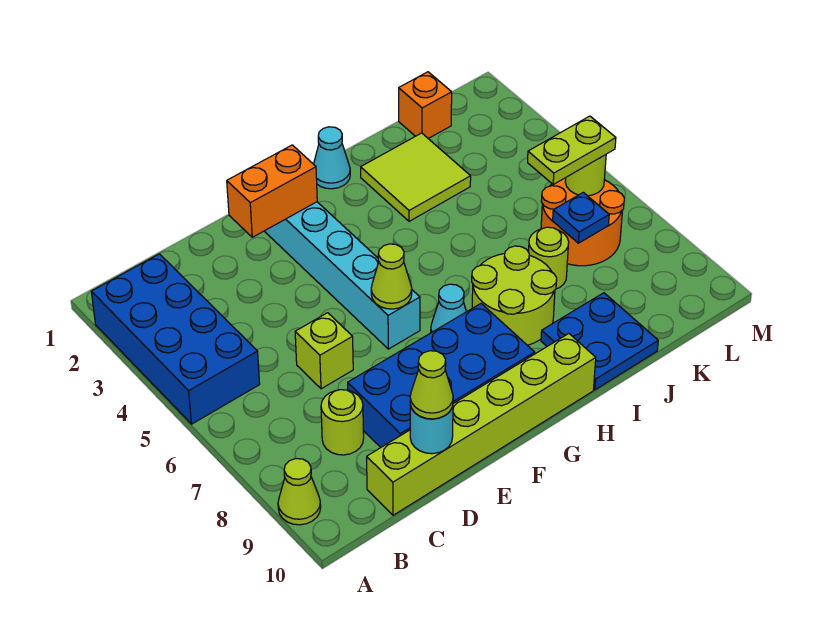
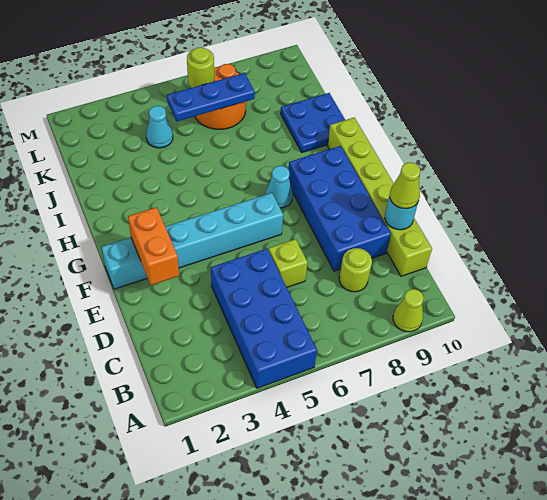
blue brick A2:B5 level 1 -> blue brick A4:D5 level 1
lime cone F6 level 2 -> none
cyan cone H1 level 1 -> cyan cone K4 level 1
lime round brick H7:I8 level 1 -> none
lime tile I2:J3 level 1 -> none
lime round brick J7 level 1 -> none
orange brick K1 level 1 -> none
lime plate K6:L6 level 3 -> none
blue plate K7 level 2 -> blue plate K5:K7 level 2

